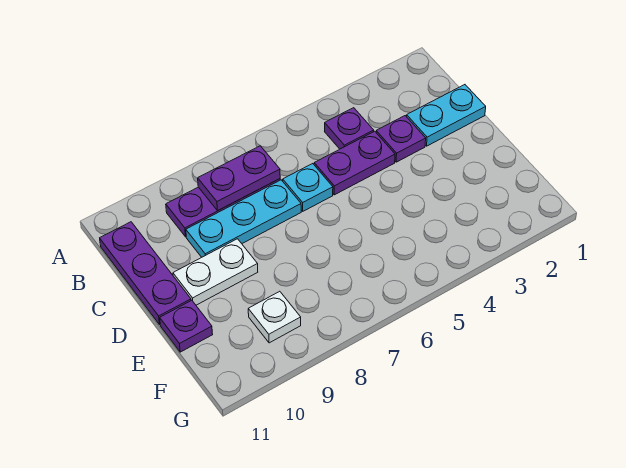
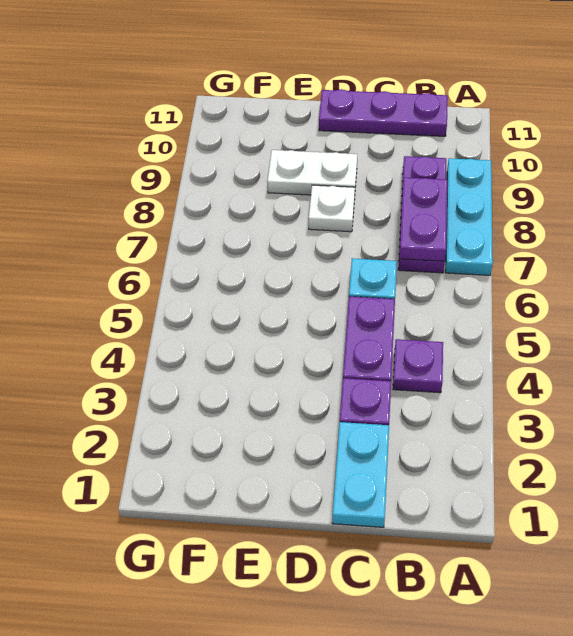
cyan plate C7:C9 level 1 -> cyan plate A7:A9 level 1
white plate D9:D10 level 1 -> white plate D9:E9 level 1
purple plate E11 level 1 -> none
white plate F9 level 1 -> white plate D8 level 1

